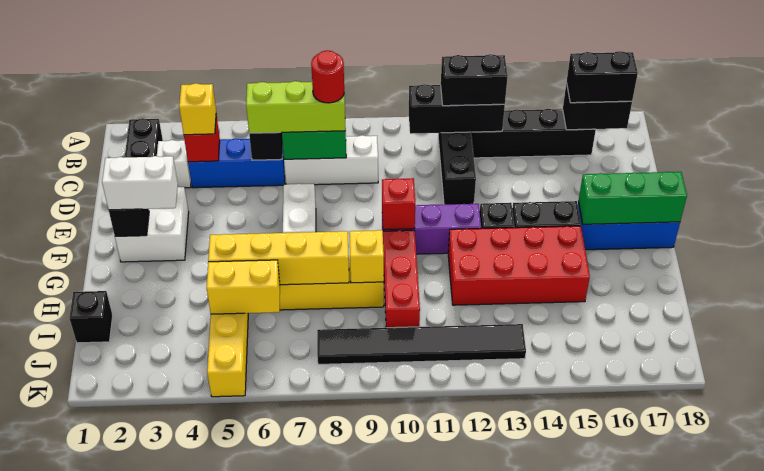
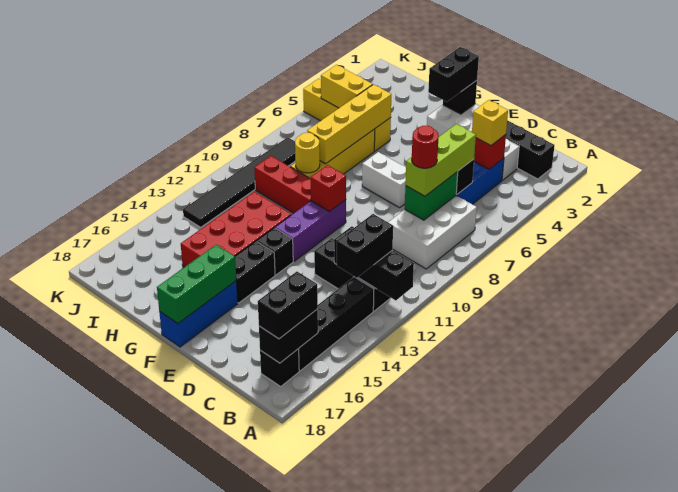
black brick B11:B13 level 2 -> black brick A12:C12 level 2
white brick C7:C9 level 1 -> white brick B7:C9 level 1
white brick F2:F3 level 3 -> black brick F2:F3 level 3
yellow brick H9 level 2 -> yellow round brick H9 level 2
black brick I1 level 1 -> black brick B17 level 1
yellow brick I5:I6 level 2 -> yellow brick I5:J5 level 2

